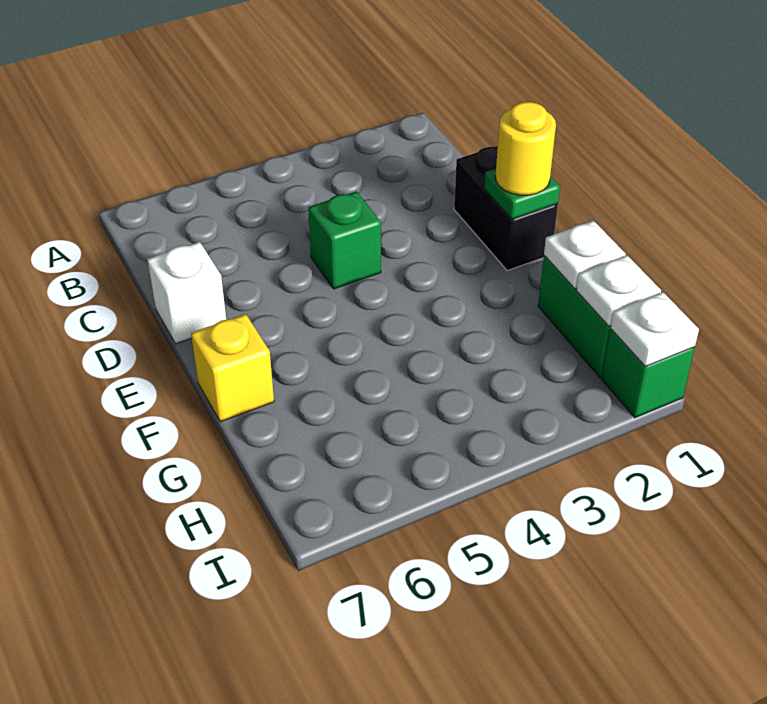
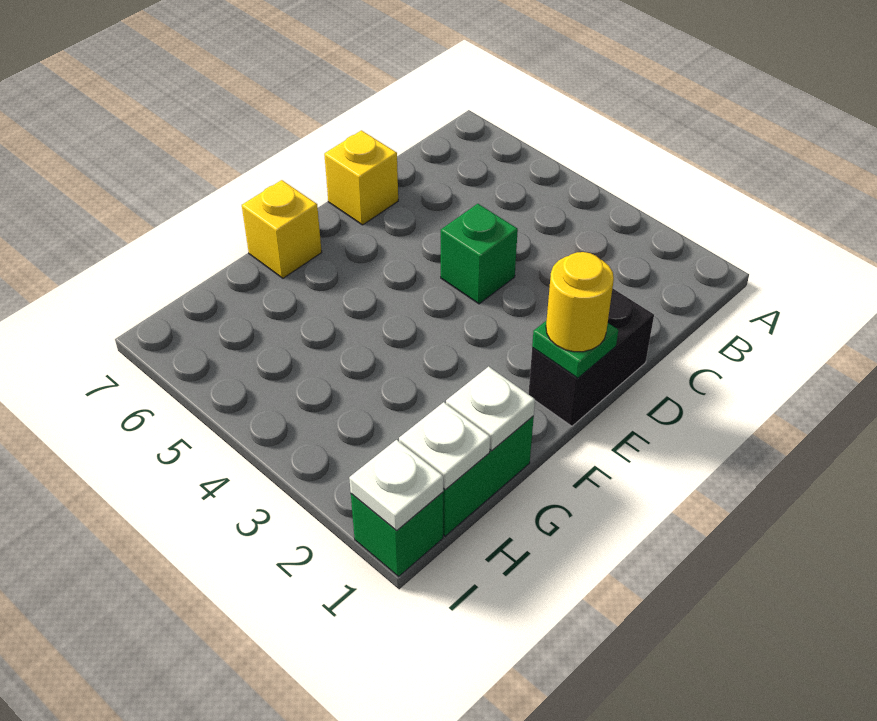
white brick D7 level 1 -> yellow brick D7 level 1

